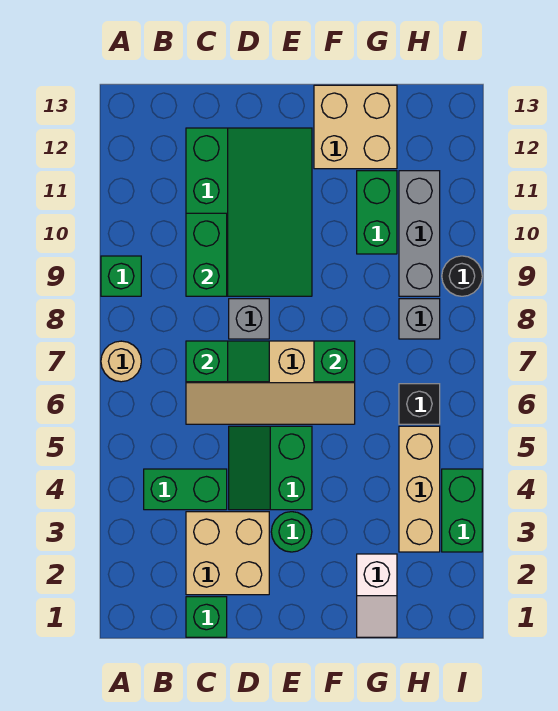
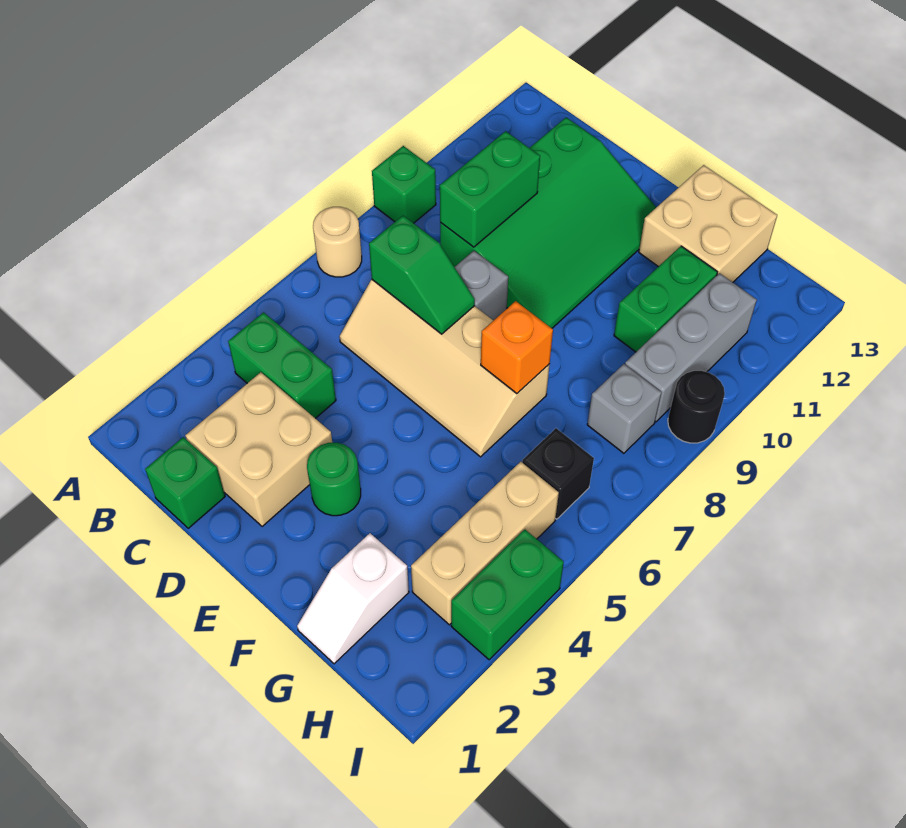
green slope D4:E5 level 1 top E -> none
green brick F7 level 2 -> orange brick F7 level 2

